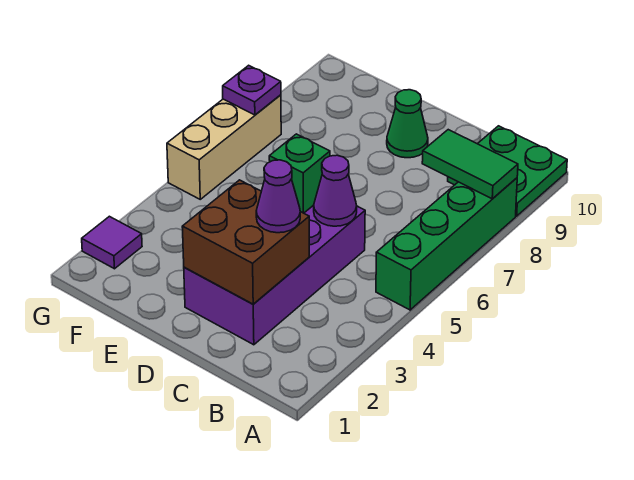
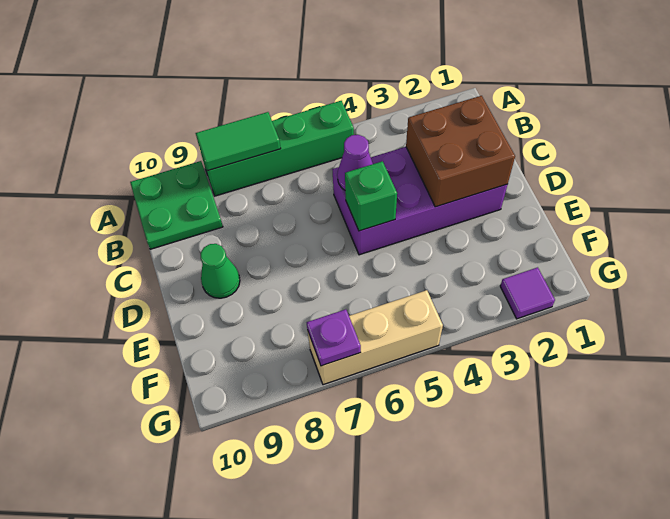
green tile A8:B8 level 2 -> green tile A7:A8 level 2
purple cone C3 level 3 -> none

